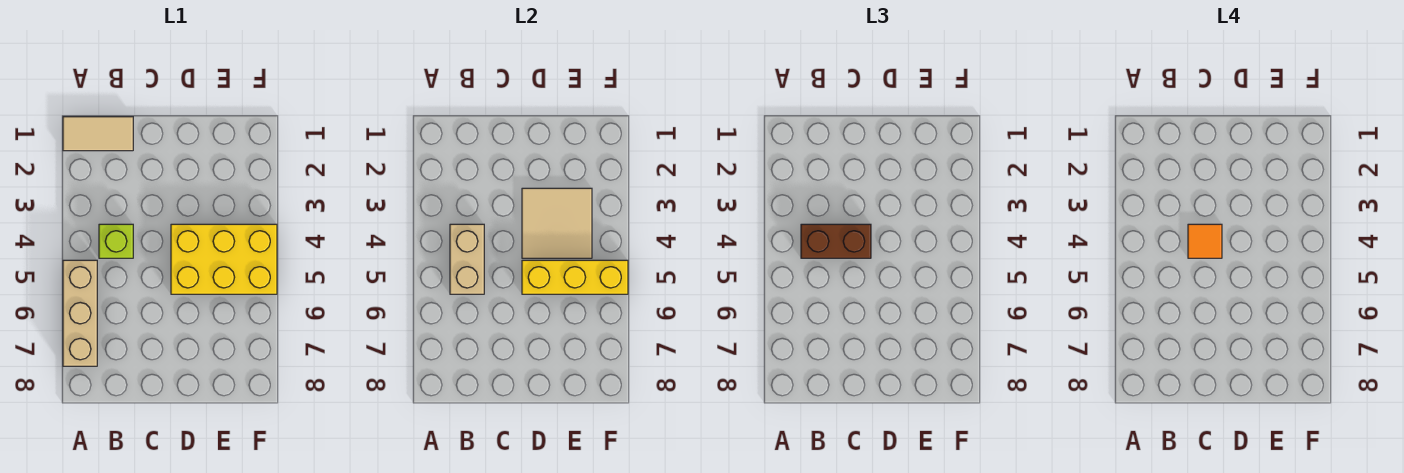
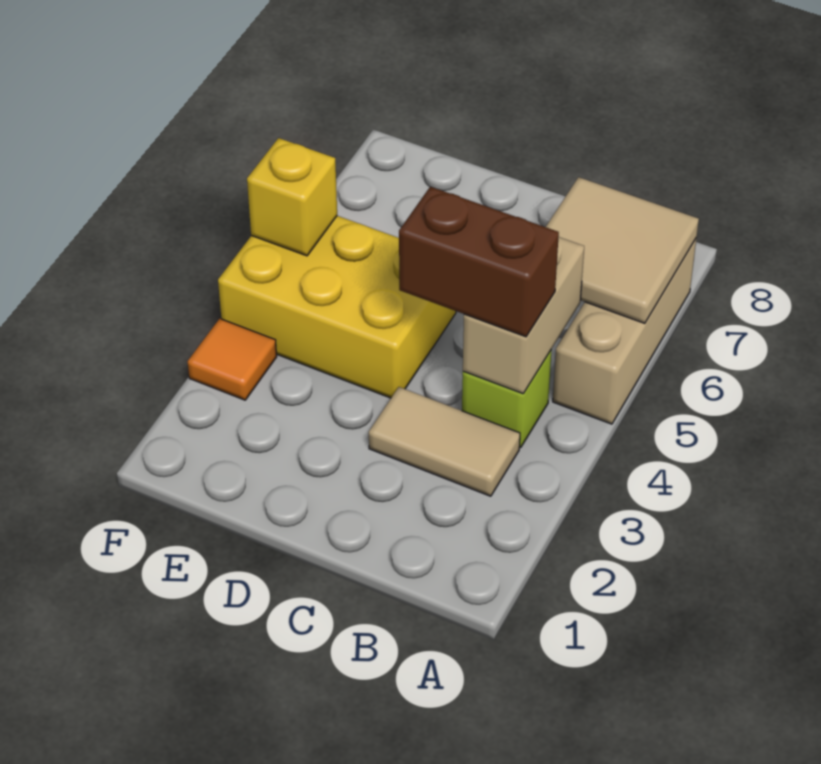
tan tile A1:B1 level 1 -> tan tile B3:C3 level 1
orange tile C4 level 4 -> orange tile F3 level 1
tan tile D3:E4 level 2 -> tan tile A6:B7 level 2
yellow brick D5:F5 level 2 -> yellow brick F5 level 2

